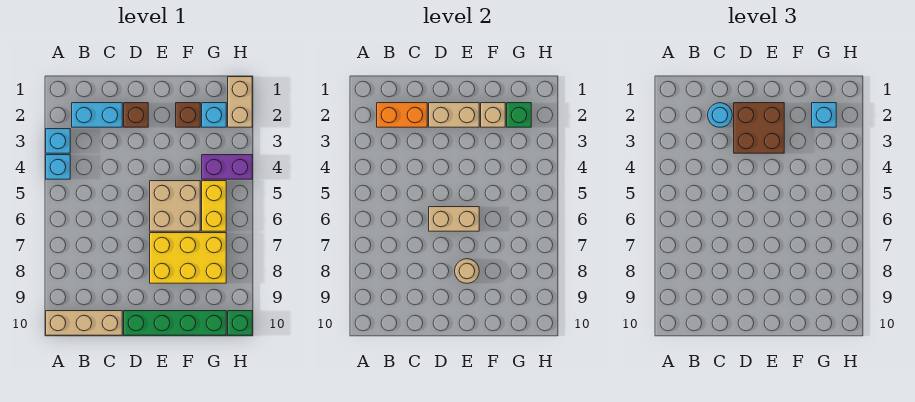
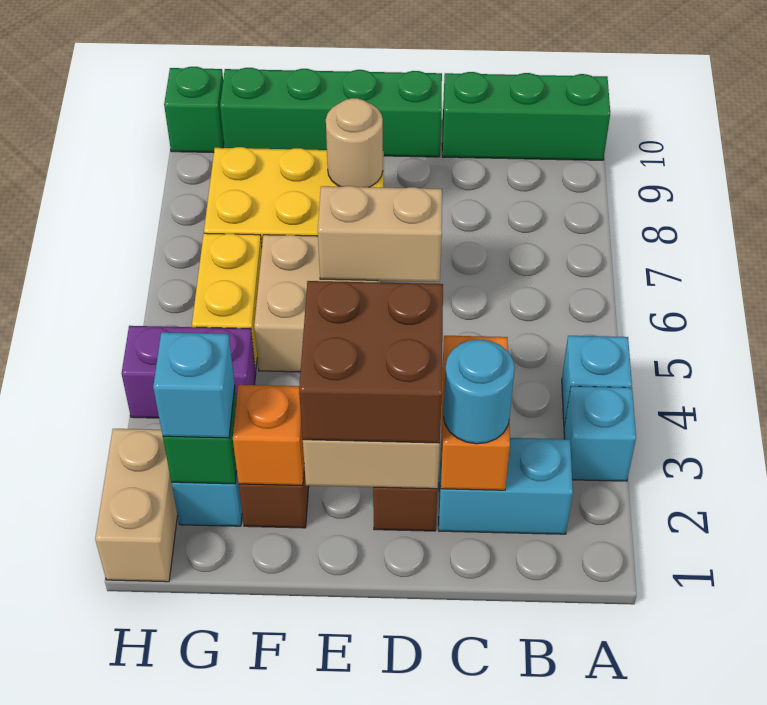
tan brick A10:C10 level 1 -> green brick A10:C10 level 1
orange brick B2:C2 level 2 -> orange brick C2:C3 level 2
tan brick F2 level 2 -> orange brick F2 level 2

